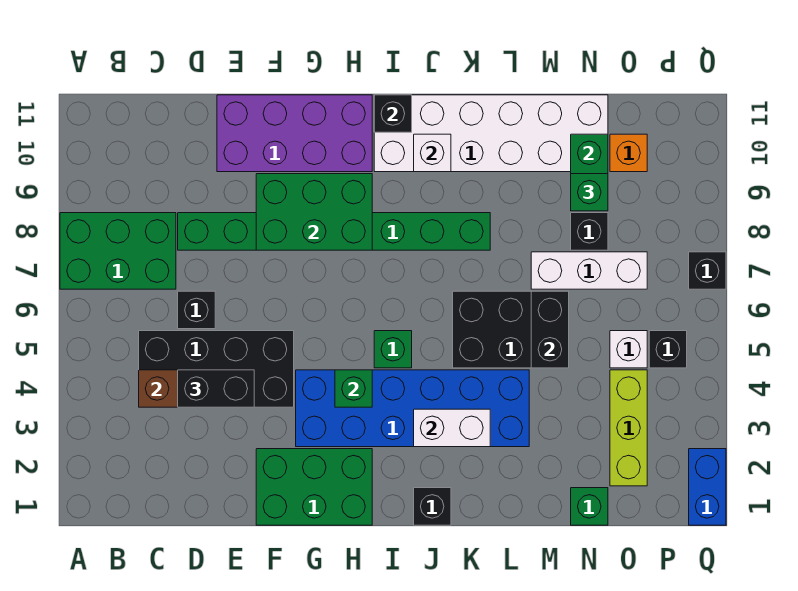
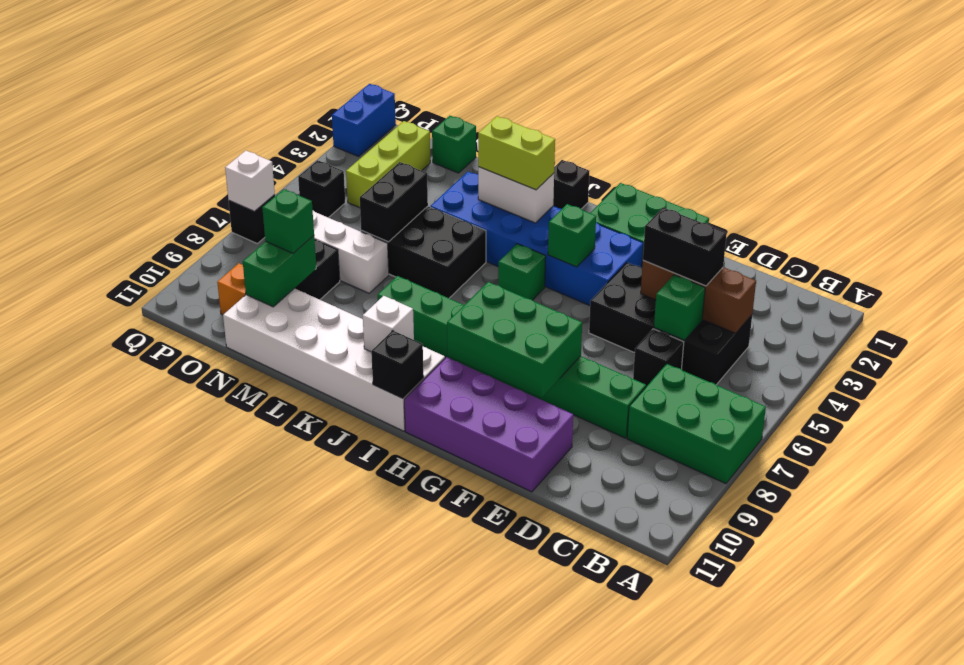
none -> green brick D5 level 2
none -> lime brick J3:K3 level 3
white brick O5 level 1 -> white brick Q7 level 2

